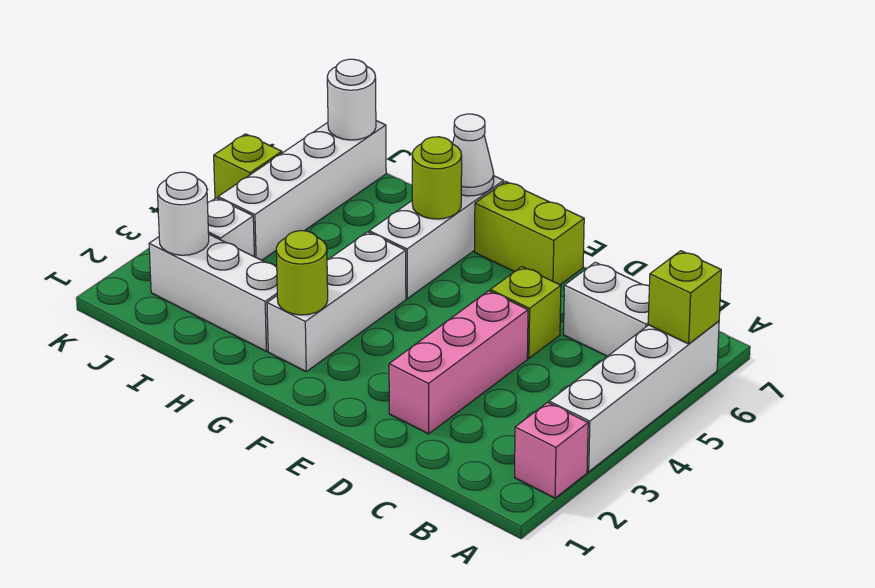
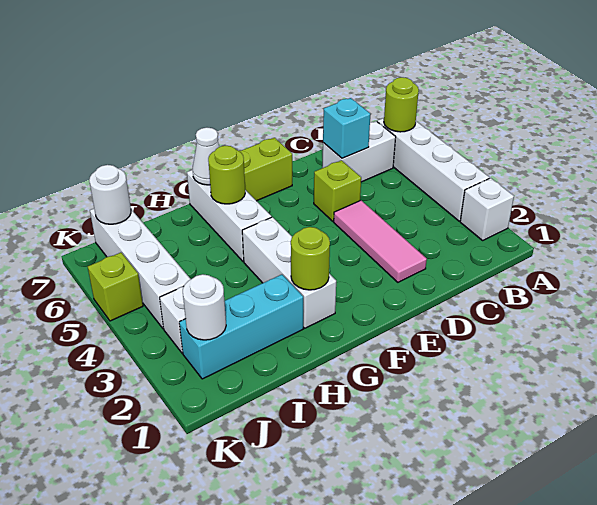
pink brick A2 level 1 -> white brick A2 level 1
lime brick A6 level 2 -> lime round brick A6 level 2
none -> cyan brick C6 level 2
pink brick D2:D4 level 1 -> pink tile D2:D4 level 1
white brick H2:J2 level 1 -> cyan brick H2:J2 level 1

